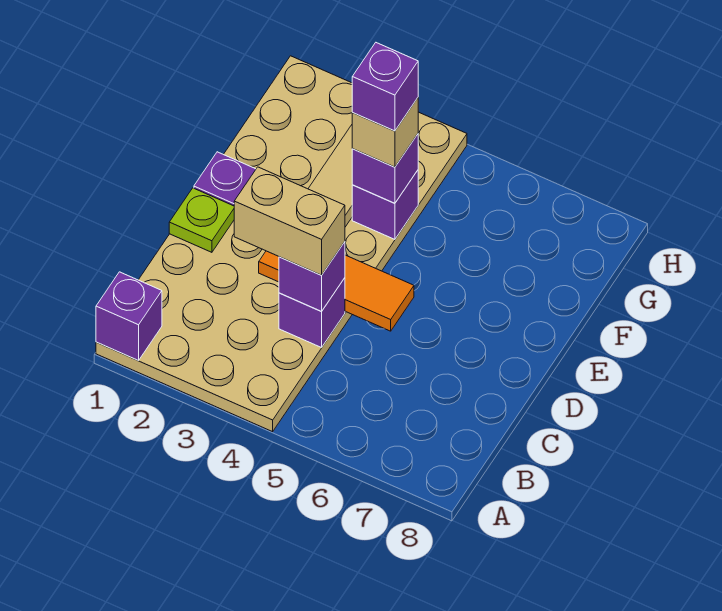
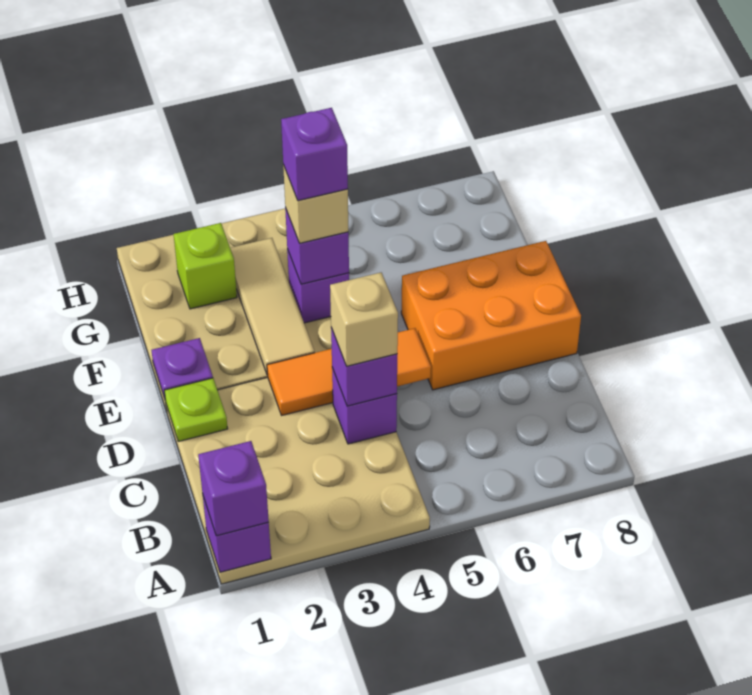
none -> purple brick A1 level 3
tan brick C3:C4 level 4 -> tan brick C4 level 4
none -> orange brick D6:E8 level 1
none -> lime brick G2 level 2

